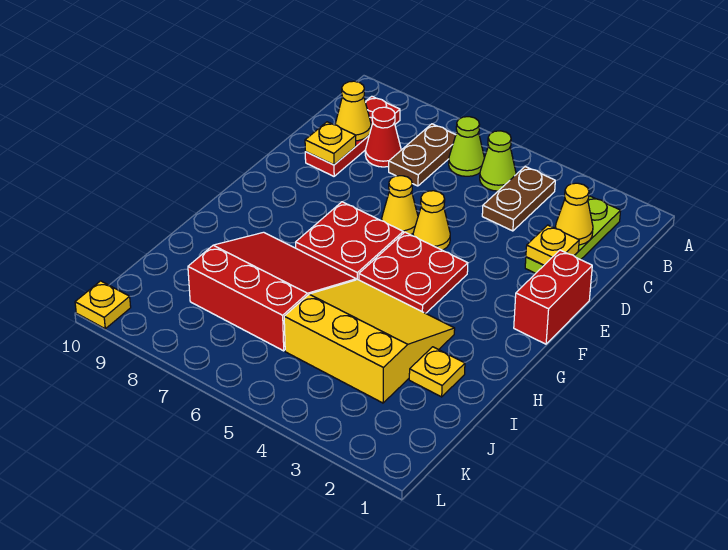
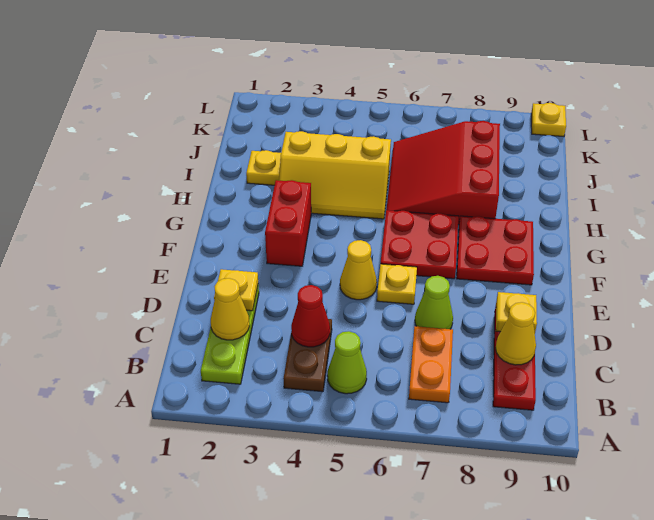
lime cone B6 level 1 -> lime cone D7 level 1
brown plate B7:C7 level 1 -> orange plate B7:C7 level 1
red cone C8 level 1 -> red cone C4 level 2
red brick E1:F1 level 1 -> red brick F3:G3 level 1
yellow cone E6 level 1 -> yellow plate E6 level 1
red plate F4:G5 level 1 -> red plate F8:G9 level 1
yellow slope H3:J5 level 1 top J -> yellow slope H3:I5 level 1 top I
red slope H6:J8 level 1 top J -> red slope H6:J8 level 1 top 8

